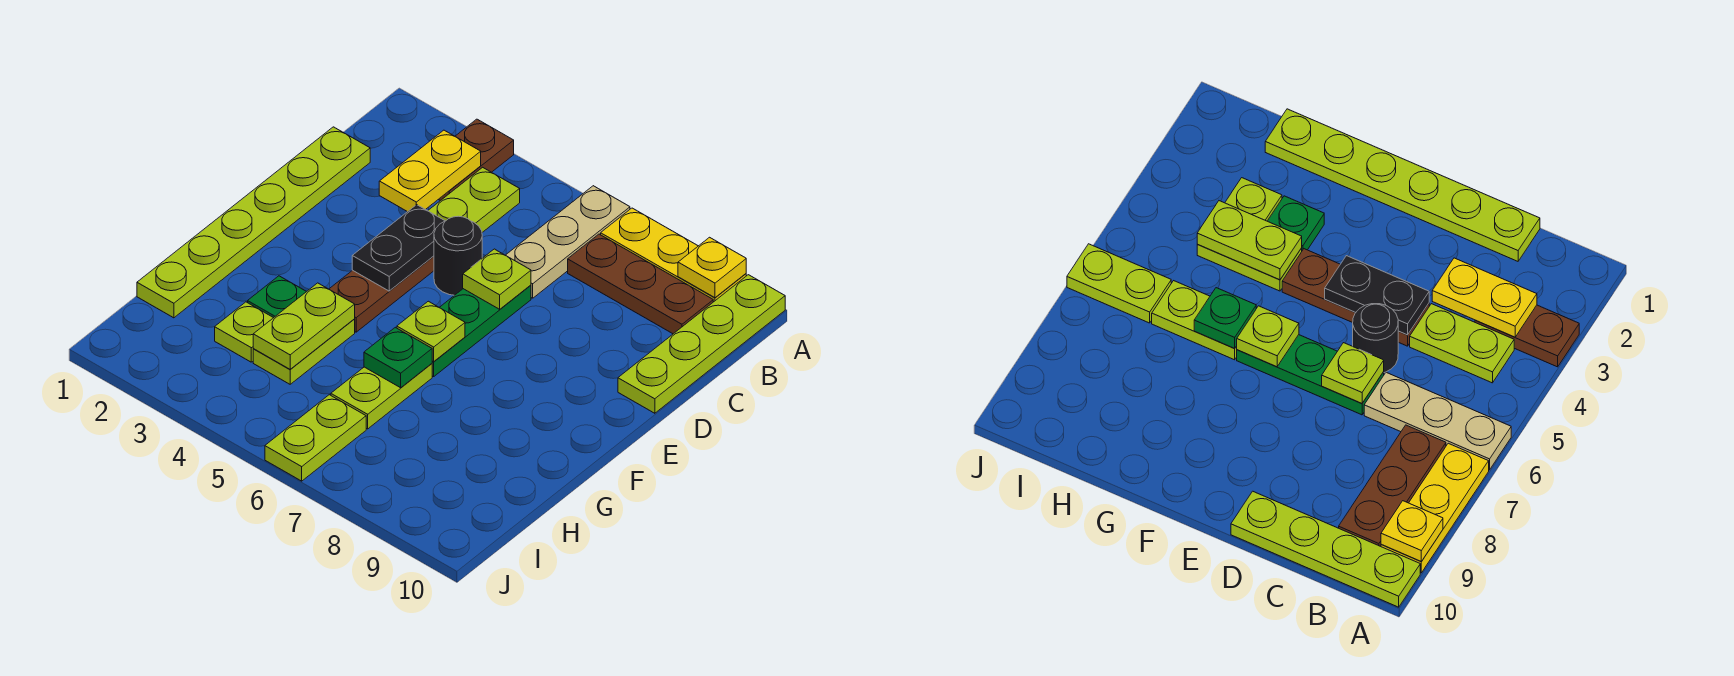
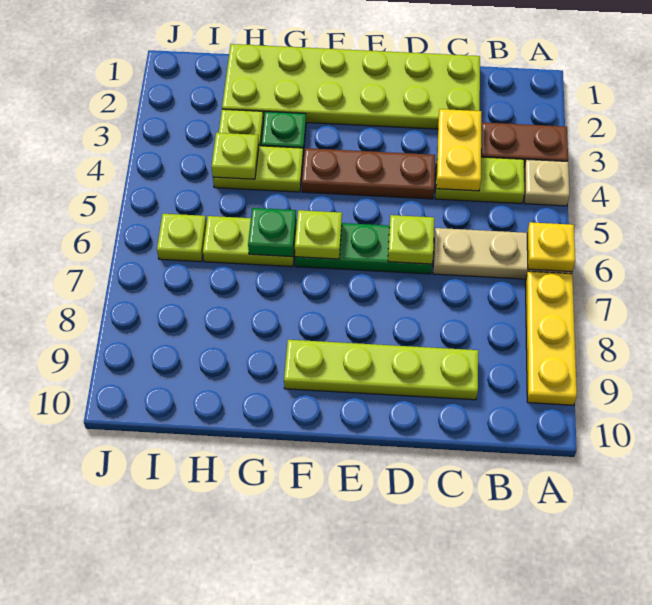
none -> tan plate A4 level 1
yellow plate A9 level 2 -> yellow plate A6 level 2
lime plate A10:D10 level 1 -> lime plate C9:F9 level 1
yellow plate B3:C3 level 2 -> yellow plate C3:C4 level 2
brown plate B7:B9 level 1 -> none
lime plate C1:H1 level 1 -> lime plate C1:H2 level 1
black plate D4:E4 level 2 -> none
black round brick D5 level 1 -> none
lime plate G4:H4 level 2 -> lime plate H4 level 2
lime plate I6:J6 level 1 -> lime plate I6 level 1

